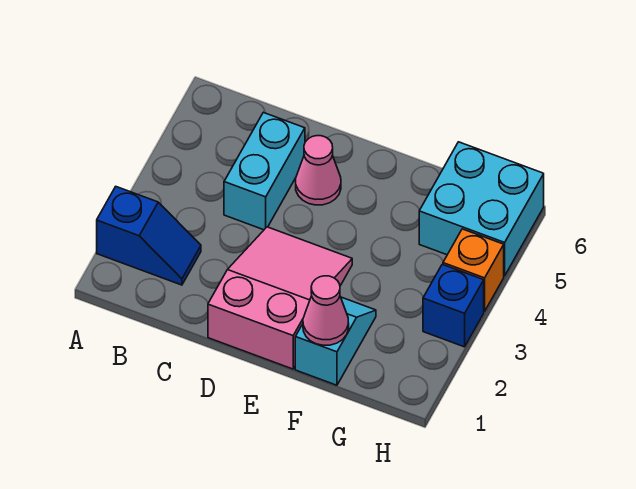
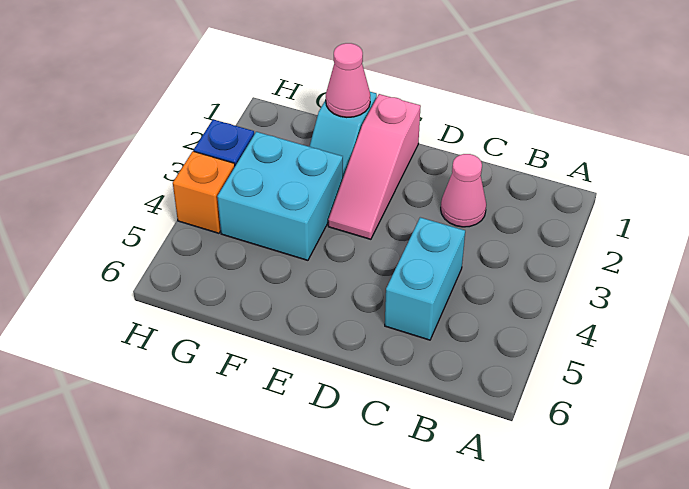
blue slope A2:B2 level 1 top A -> none
pink slope D1:E3 level 1 top 1 -> pink slope E1:E3 level 1 top 1
pink cone D5 level 1 -> pink cone C2 level 1
cyan brick G5:H6 level 1 -> cyan brick F3:G4 level 1

